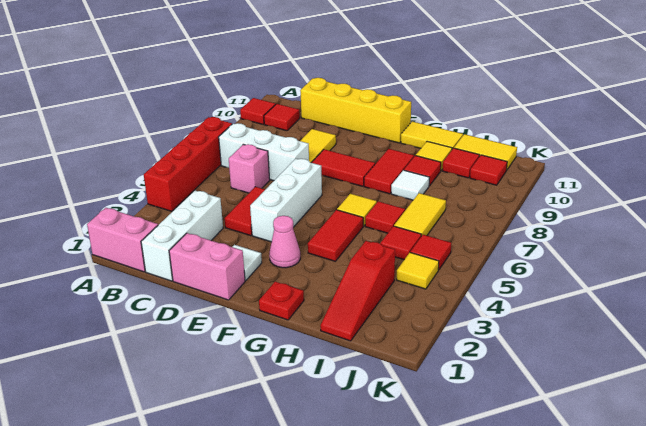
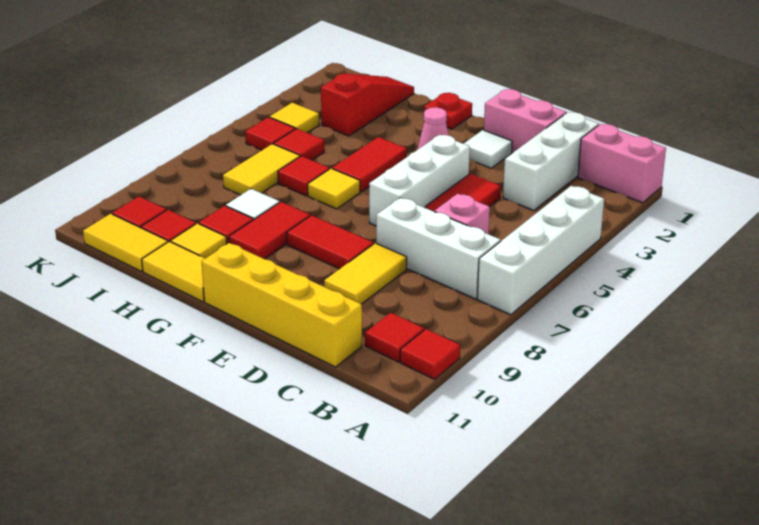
red brick A4:A7 level 1 -> white brick A4:A7 level 1

